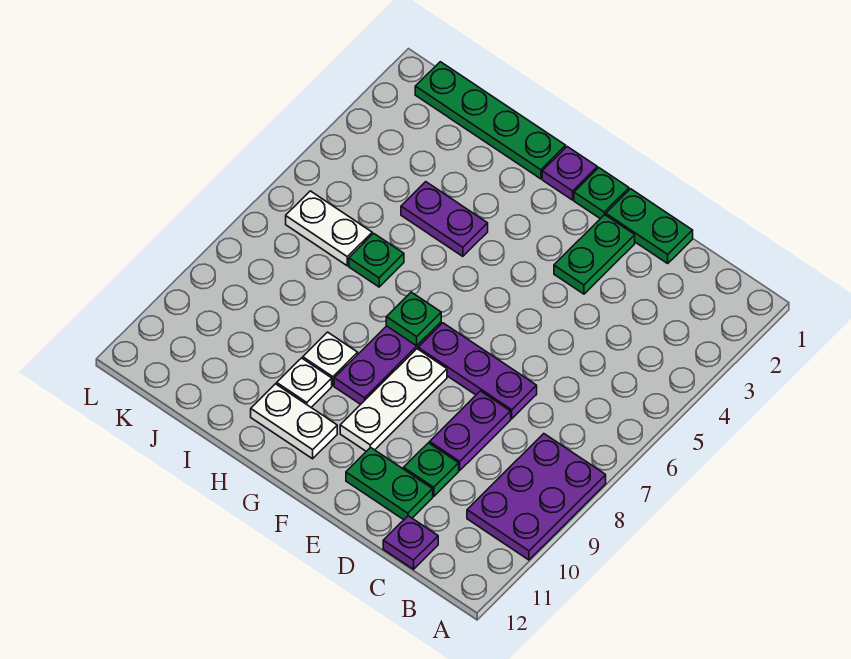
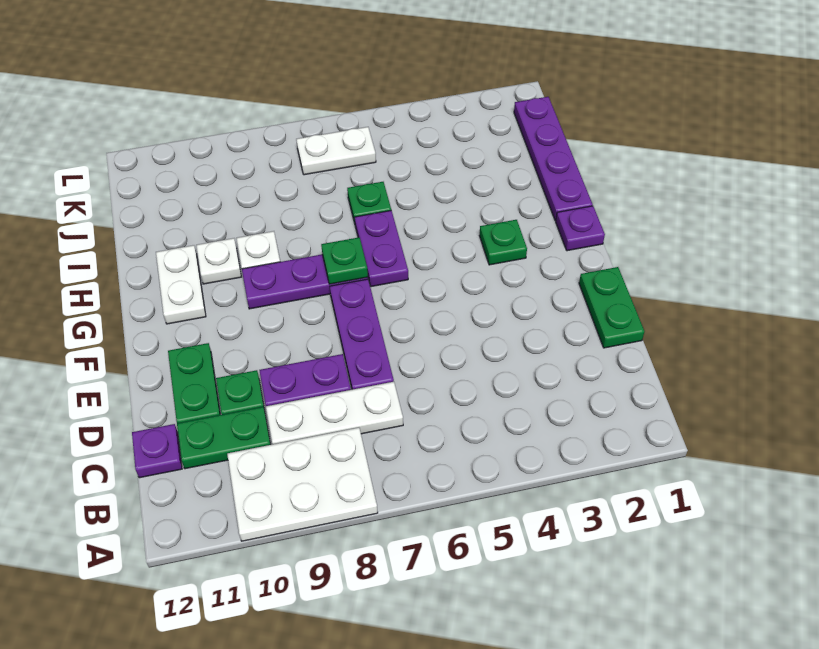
purple plate A8:B10 level 1 -> white plate A8:B10 level 1
green plate E2:E3 level 1 -> green plate C10:C11 level 1
green plate F1 level 1 -> green plate G3 level 1
white plate F8:F10 level 1 -> white plate C7:C9 level 1
green plate H1:K1 level 1 -> purple plate H1:K1 level 1
purple plate H4:I4 level 1 -> purple plate G6:H6 level 1
white plate J6:K6 level 1 -> white plate K6:K7 level 1

